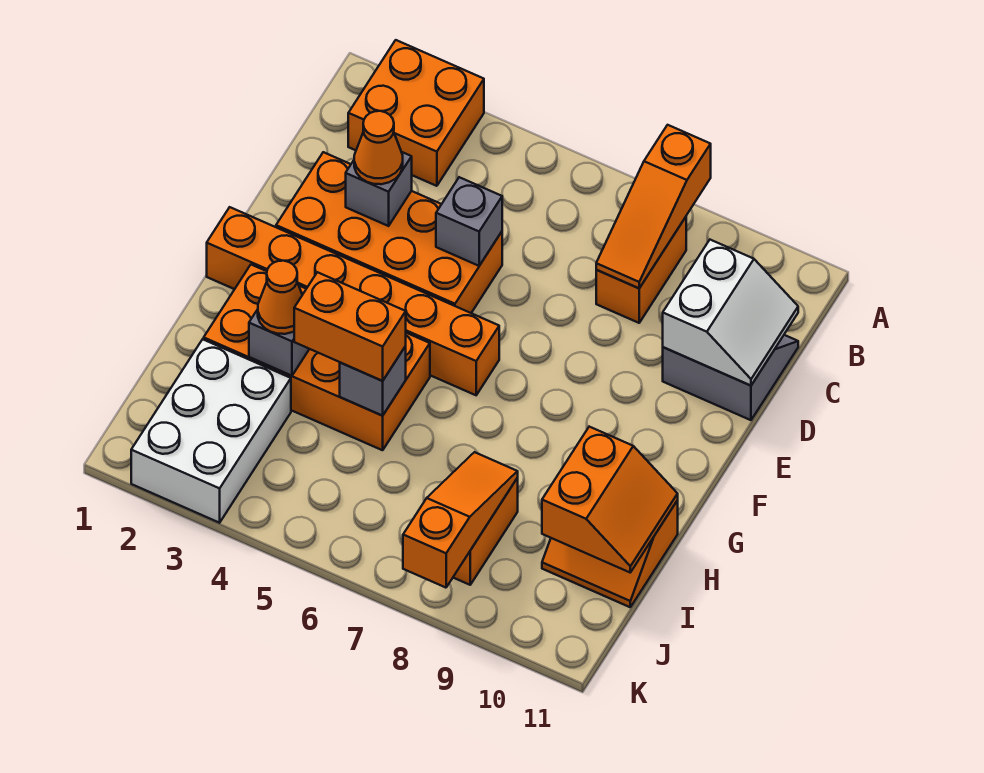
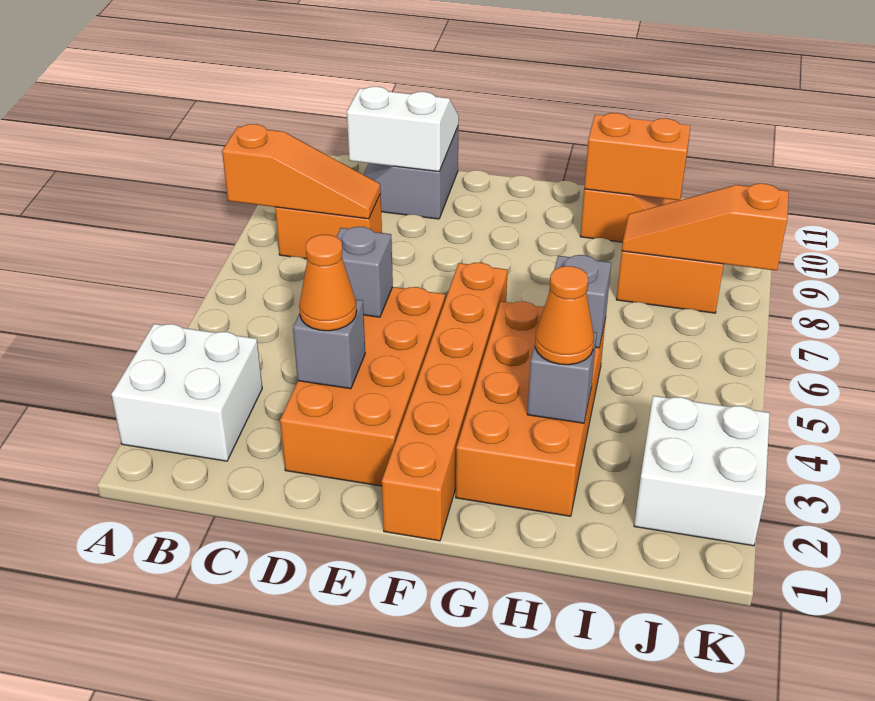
orange brick A2:B3 level 1 -> white brick A2:B3 level 1
orange brick H4:H5 level 3 -> none
white brick I2:K3 level 1 -> white brick J2:K3 level 1

